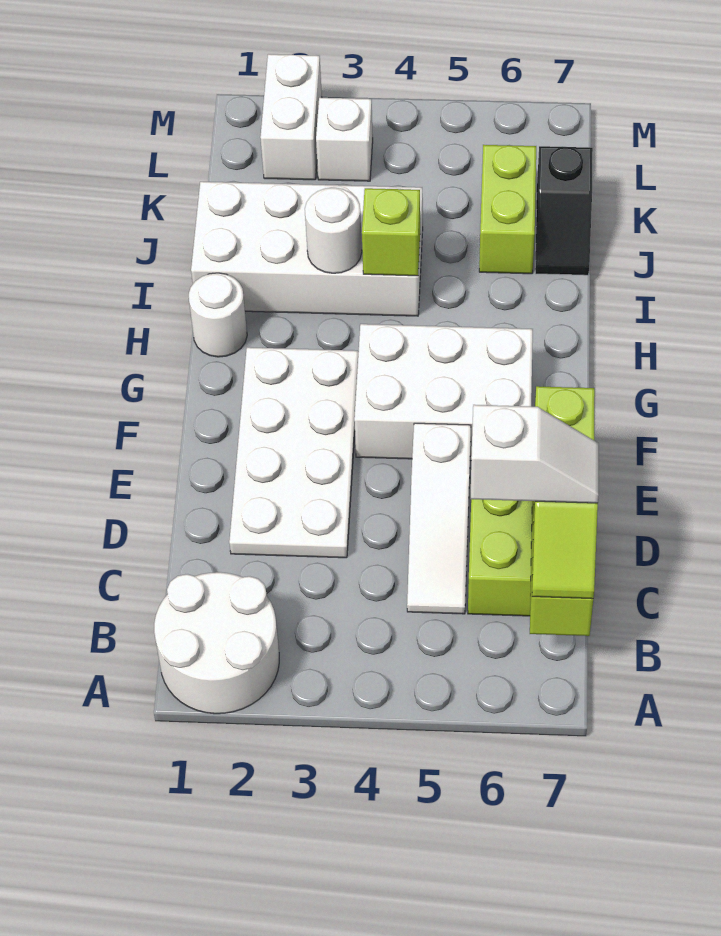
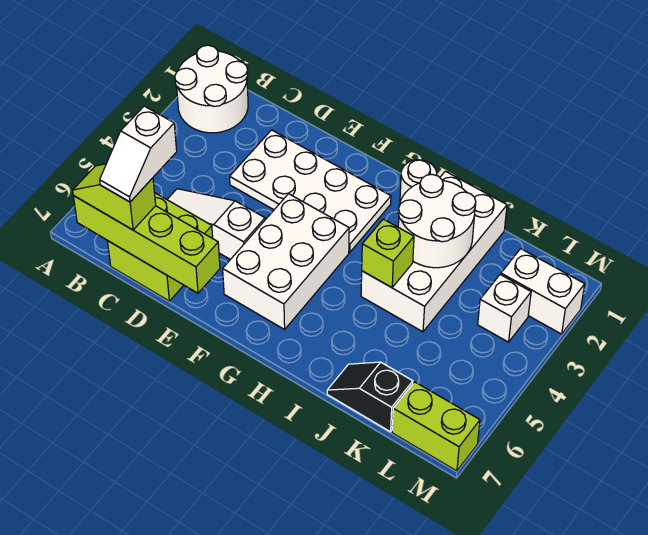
white round brick I3 level 2 -> white round brick I2:J3 level 2
lime brick J6:K6 level 1 -> lime brick L7:M7 level 1

